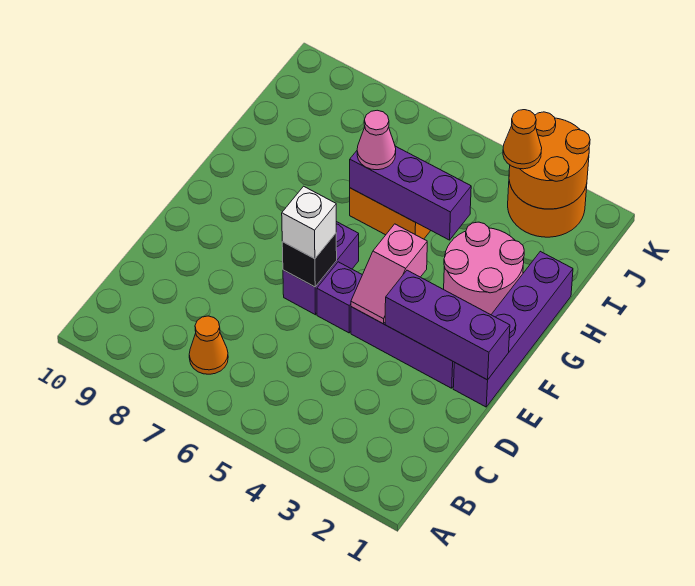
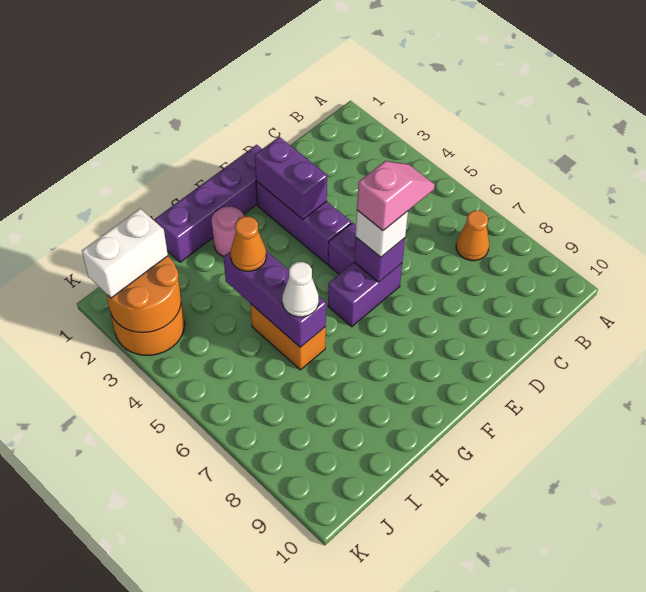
purple brick E1:E3 level 2 -> purple brick E2:E3 level 2
pink slope E4:F4 level 2 top F -> pink slope D6:E6 level 4 top E
black brick E6 level 2 -> purple brick E6 level 2
pink round brick G2:H3 level 1 -> pink round brick G2 level 1
pink cone H6 level 3 -> white cone H6 level 3
none -> white brick J2:K2 level 3
orange cone J3 level 3 -> orange cone H4 level 3

